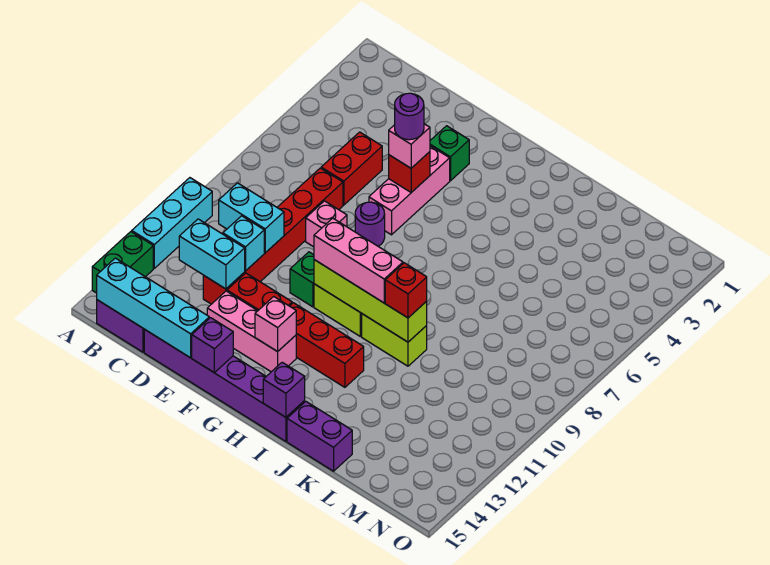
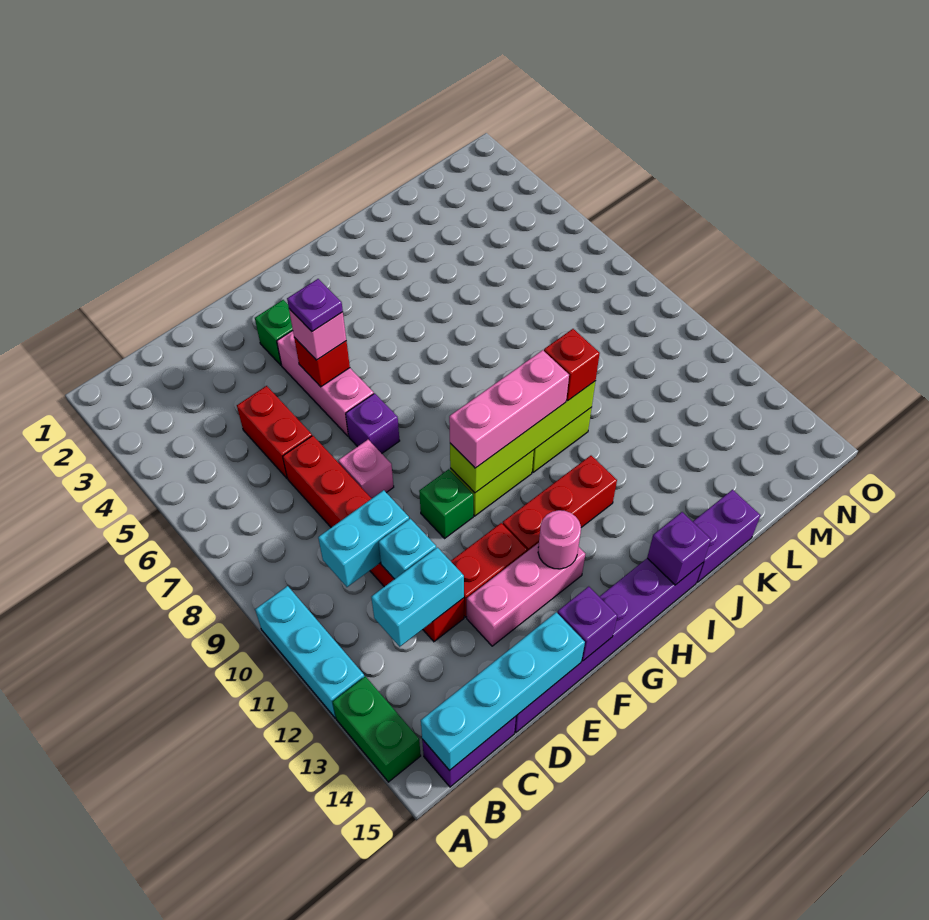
purple round brick F5 level 4 -> purple plate F5 level 4
purple round brick F7 level 1 -> purple brick F7 level 1
pink brick G13 level 2 -> pink round brick G13 level 2

